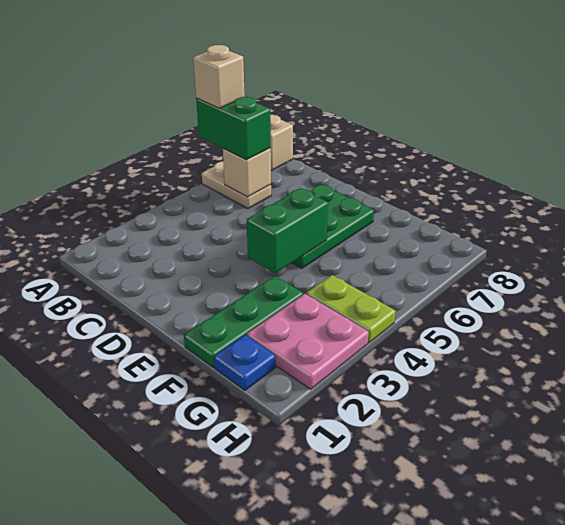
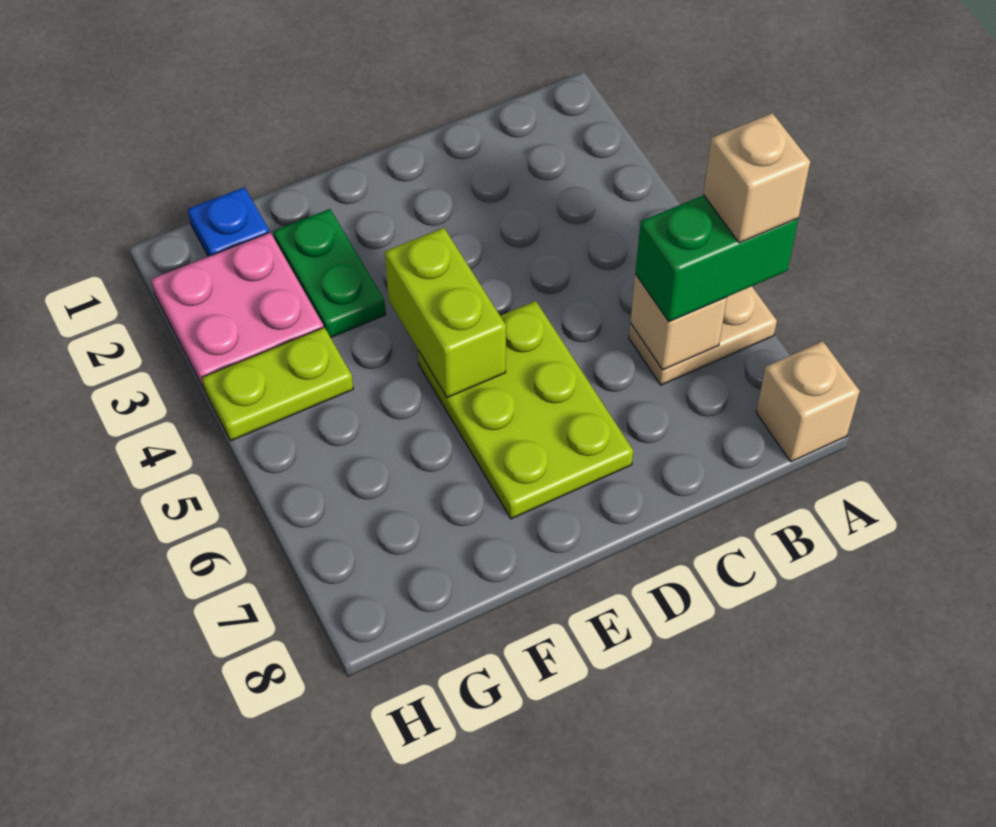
green plate D5:E7 level 1 -> lime plate D5:E7 level 1
green brick E4:E5 level 2 -> lime brick E4:E5 level 2
green plate F1:F3 level 1 -> green plate F2:F3 level 1

